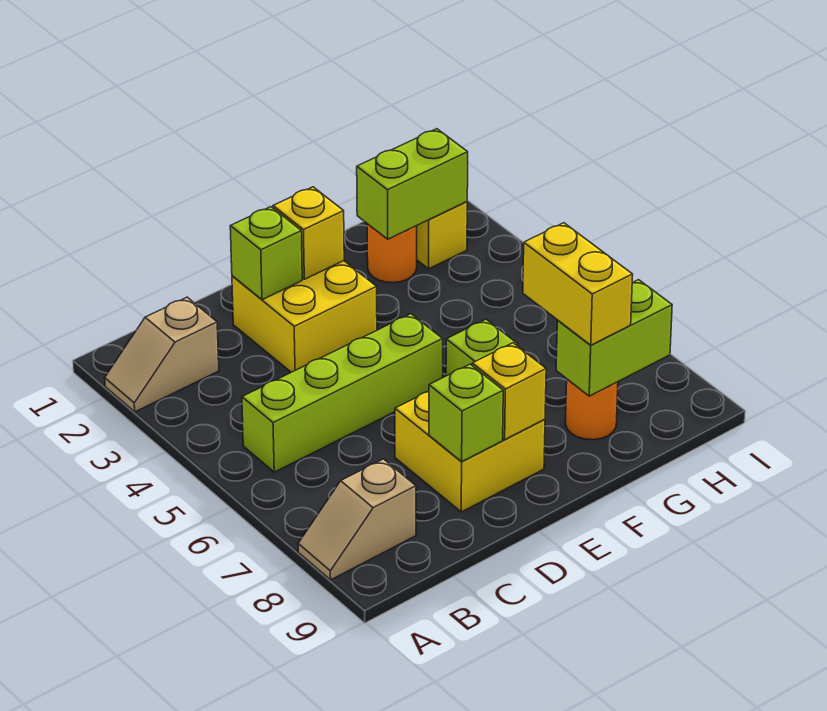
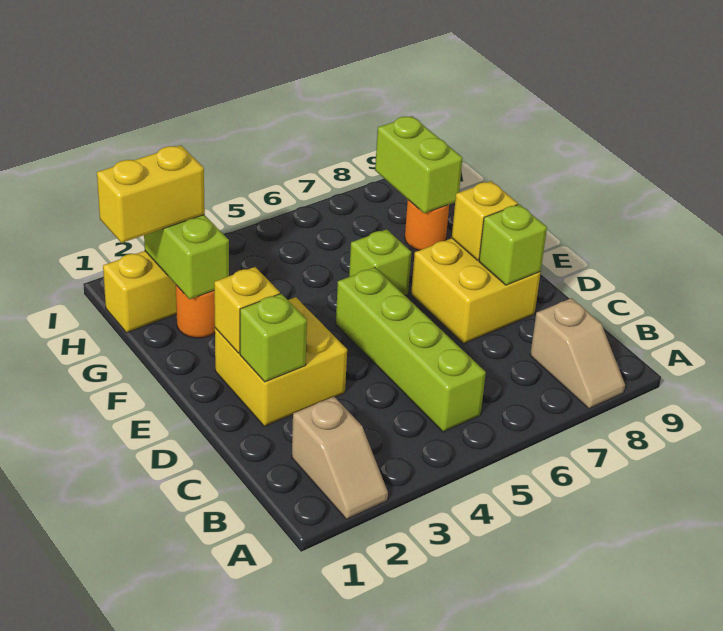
yellow brick G7:G8 level 3 -> yellow brick H1:H2 level 3

